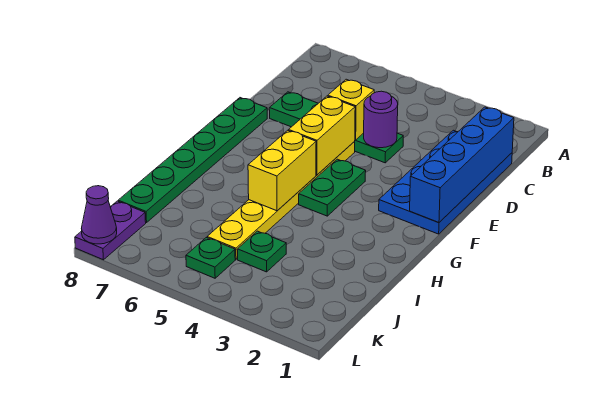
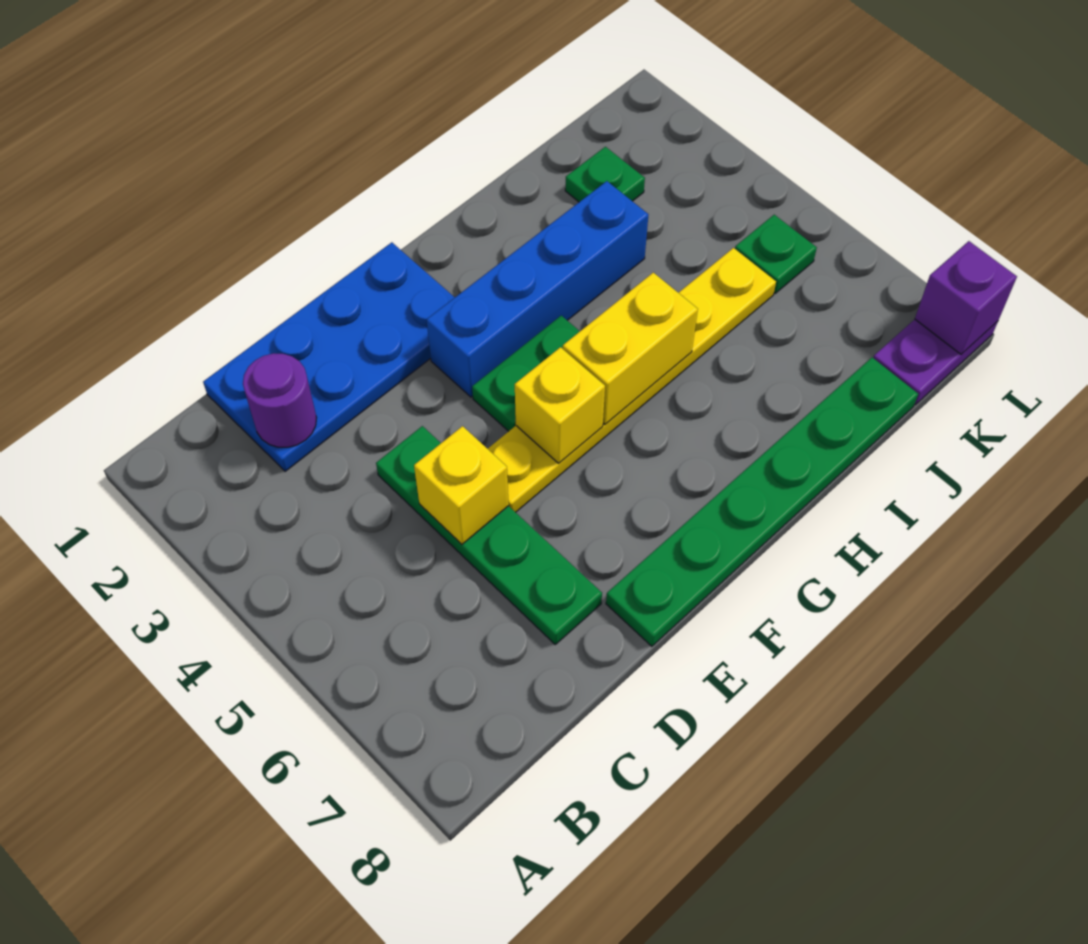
blue brick C1:F1 level 2 -> blue brick F3:I3 level 1
purple round brick D4 level 2 -> purple round brick C2 level 2
yellow brick E5:F5 level 2 -> yellow brick F5 level 2
green plate J4 level 1 -> green plate J2 level 1
purple cone L8 level 2 -> purple brick L8 level 2

